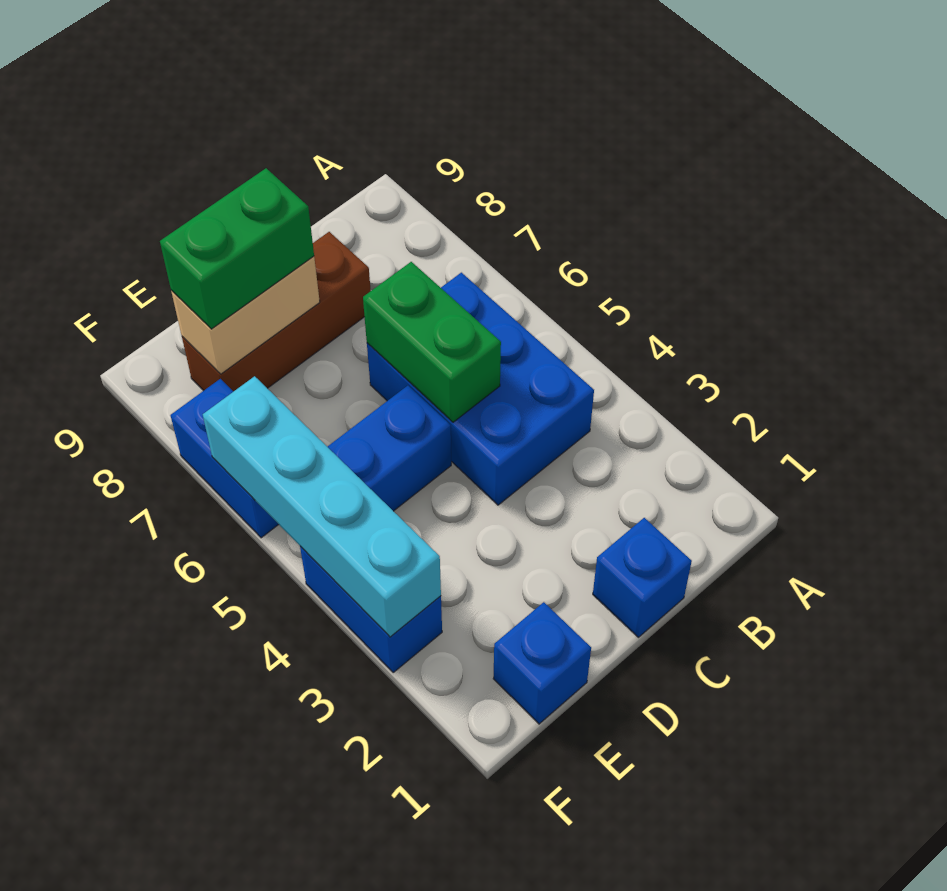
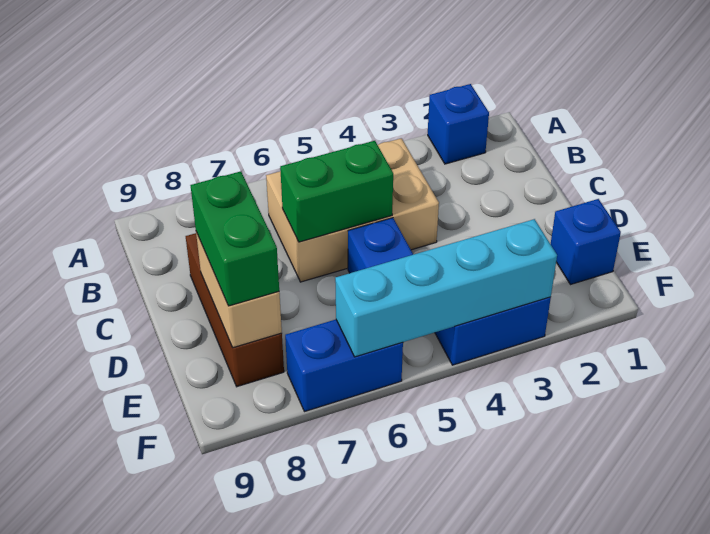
blue brick B4:C6 level 1 -> tan brick B4:C6 level 1
blue brick C1 level 1 -> blue brick A2 level 1

